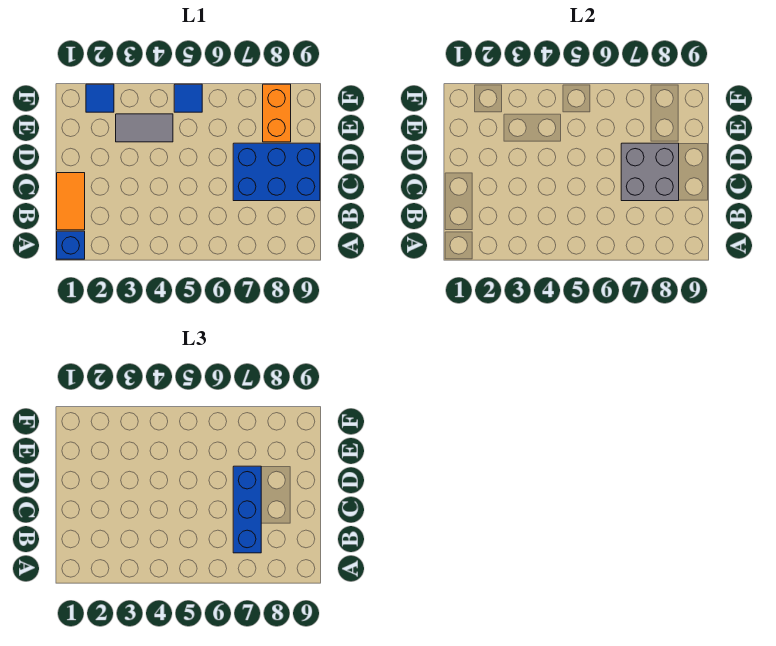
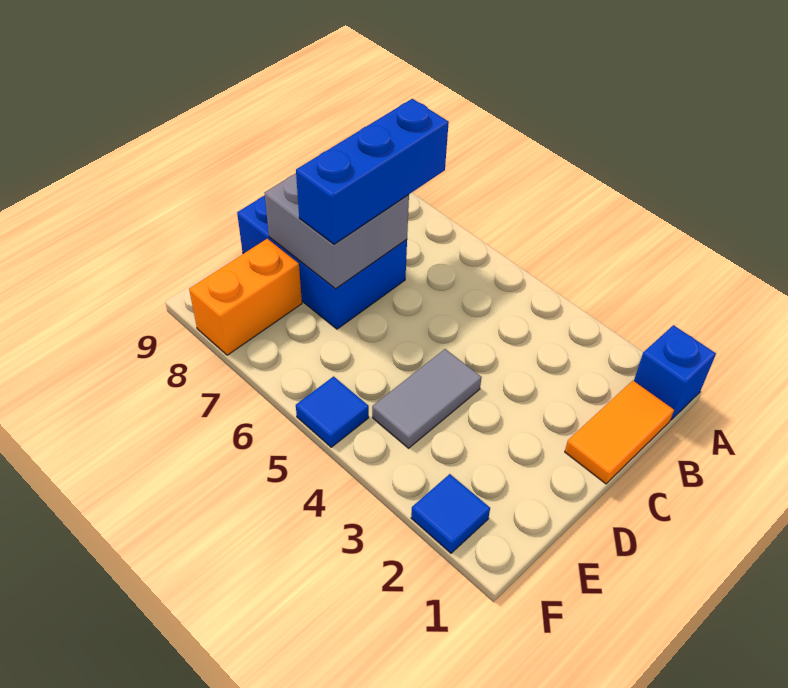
grey tile E3:E4 level 1 -> grey tile D4:E4 level 1

